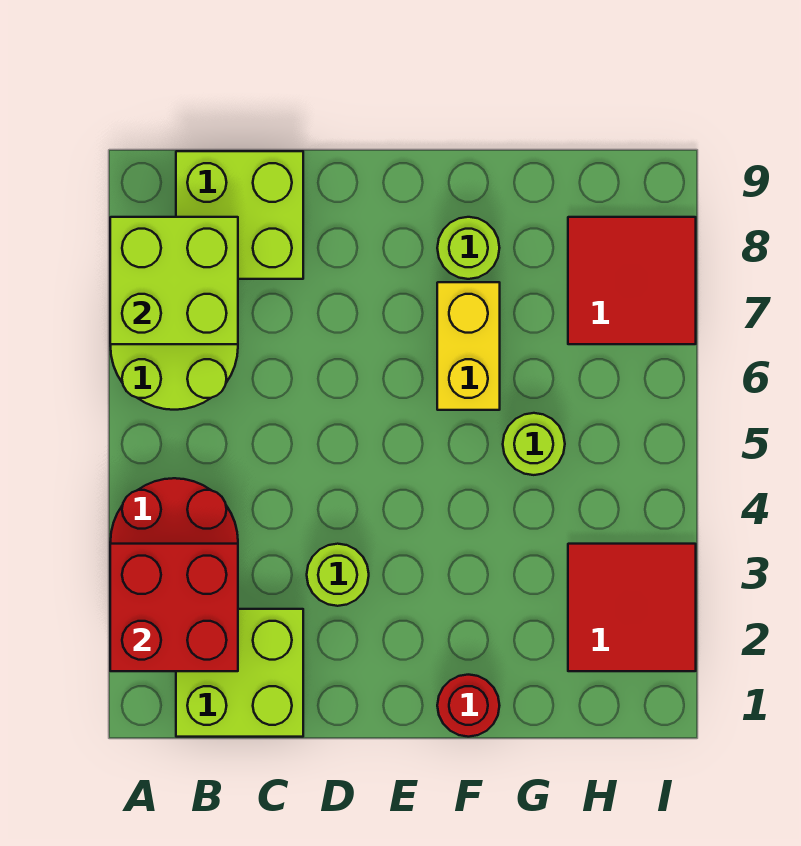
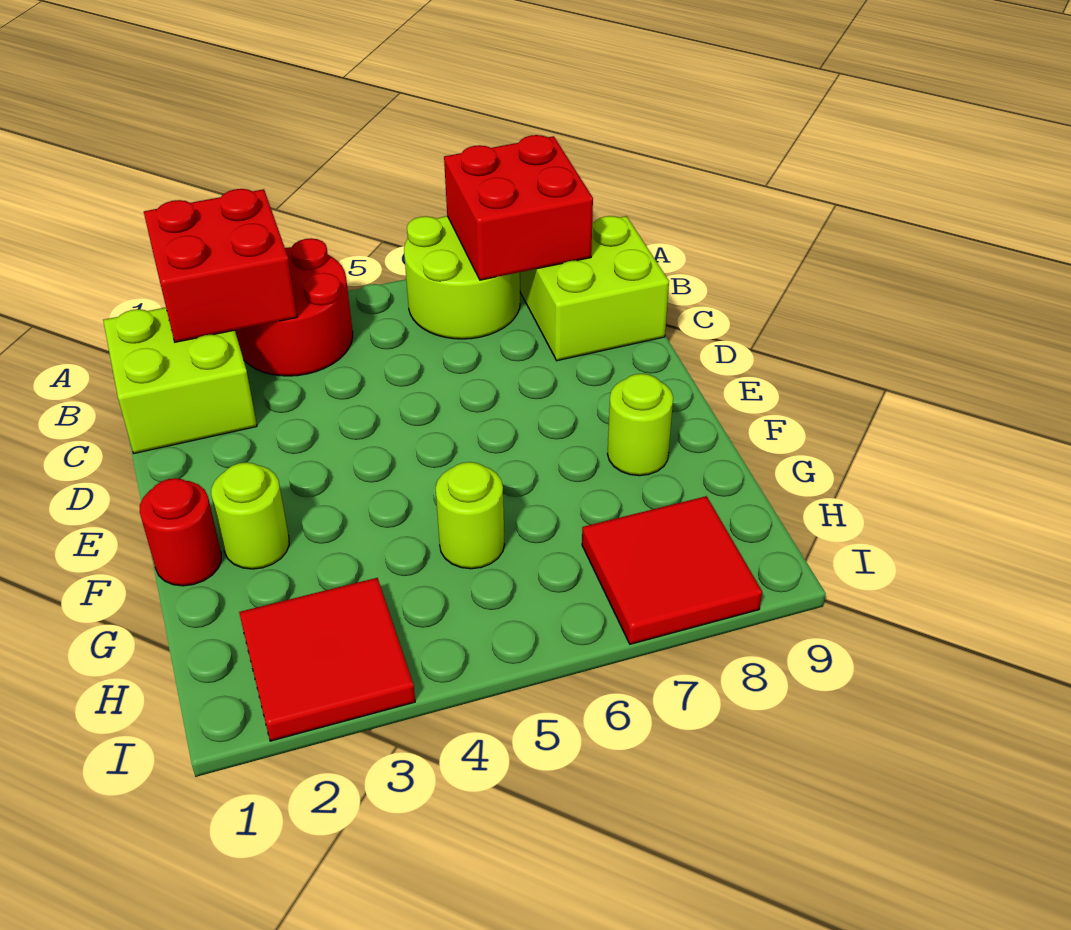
lime brick A7:B8 level 2 -> red brick A7:B8 level 2
lime round brick D3 level 1 -> lime round brick F2 level 1
yellow brick F6:F7 level 1 -> none

